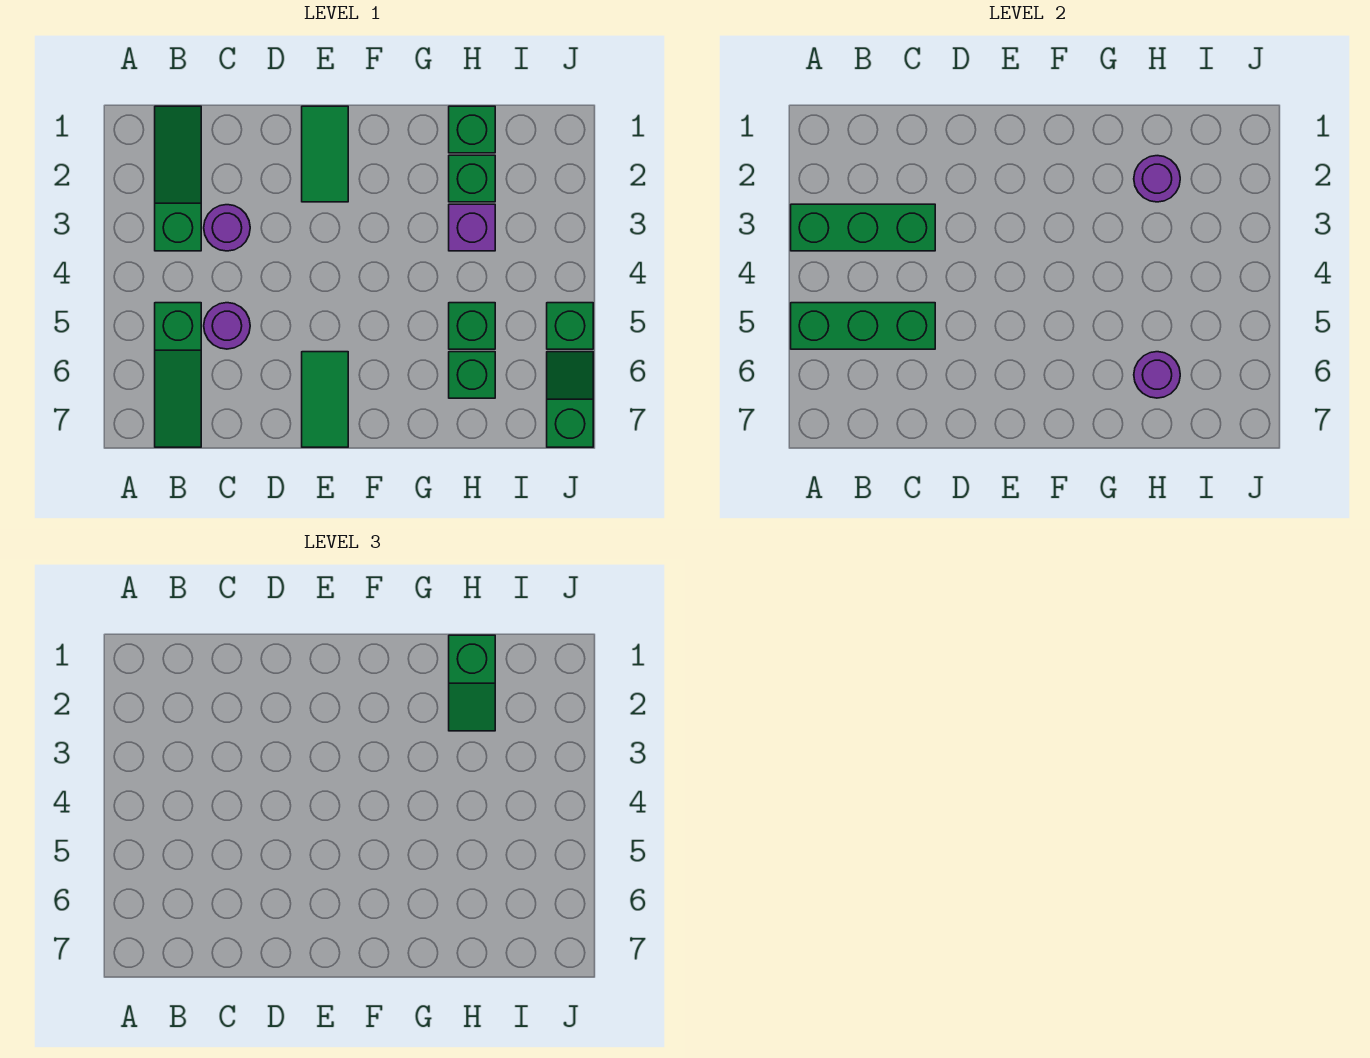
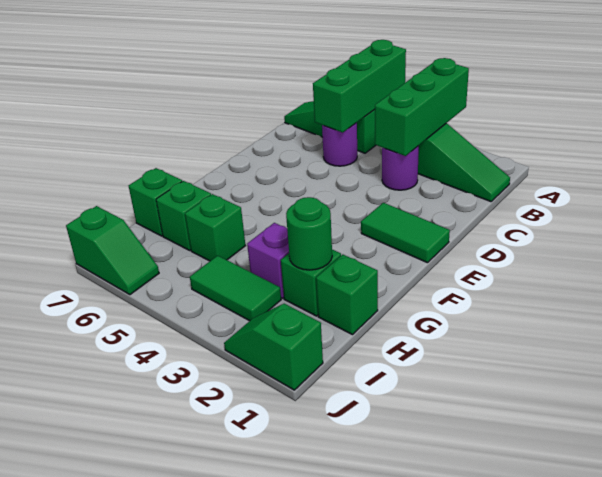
green tile E6:E7 level 1 -> green tile I3:I4 level 1
green slope H1:H2 level 3 top 1 -> green slope J1:J2 level 1 top 1
purple round brick H2 level 2 -> green round brick H2 level 2
purple round brick H6 level 2 -> none
green brick J5 level 1 -> green brick H7 level 1

